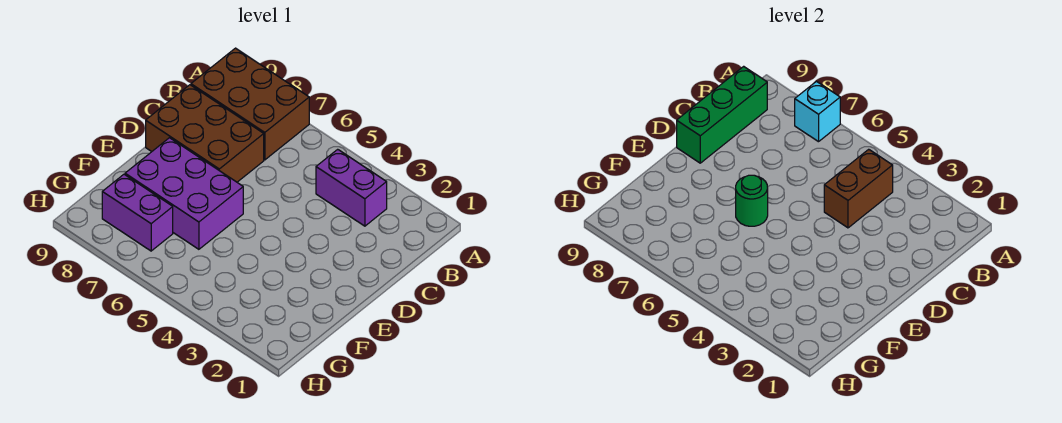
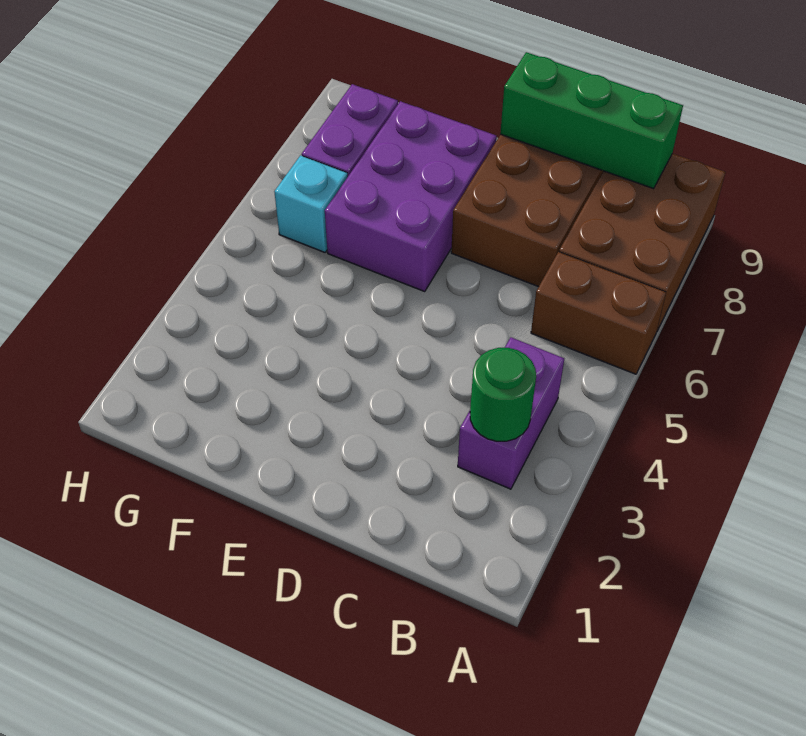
cyan brick A7 level 2 -> cyan brick G6 level 1
brown brick B4:C4 level 2 -> brown brick A6:B6 level 1
green round brick E6 level 2 -> green round brick B3 level 2

